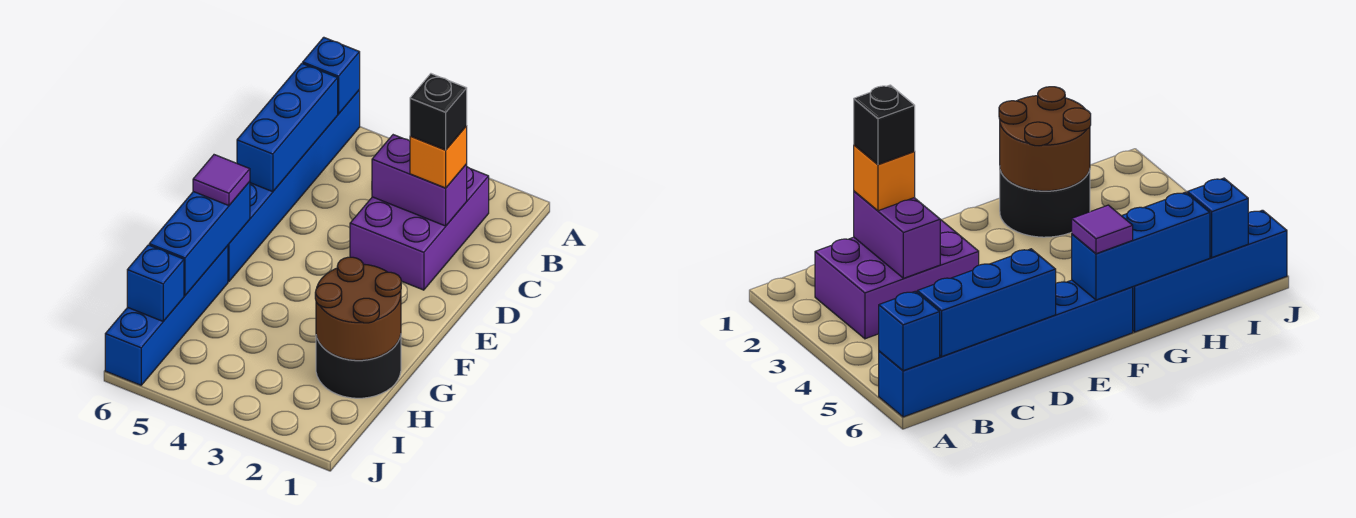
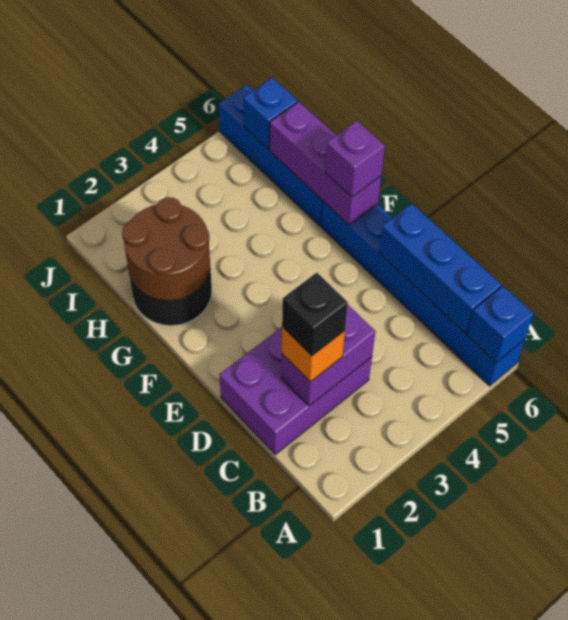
purple brick B2:D3 level 1 -> purple brick C1:D3 level 1
blue brick F6:H6 level 2 -> purple brick F6:H6 level 2
purple tile F6 level 3 -> purple brick F6 level 3

